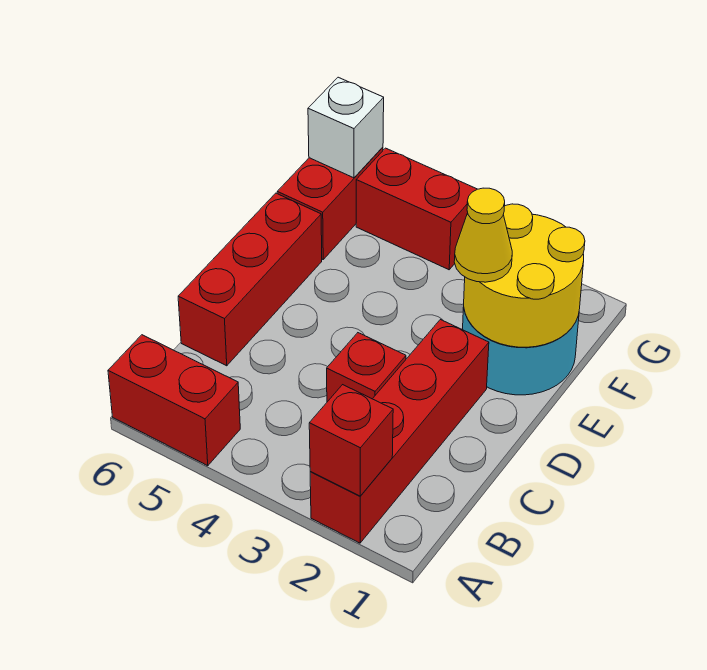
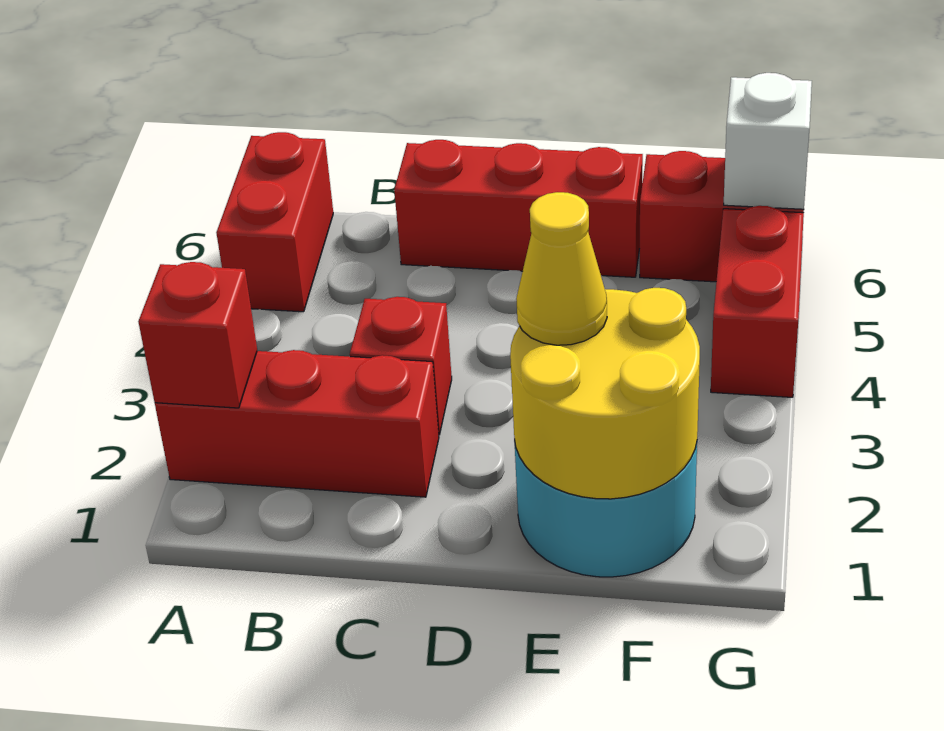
red brick A2:D2 level 1 -> red brick A2:C2 level 1

